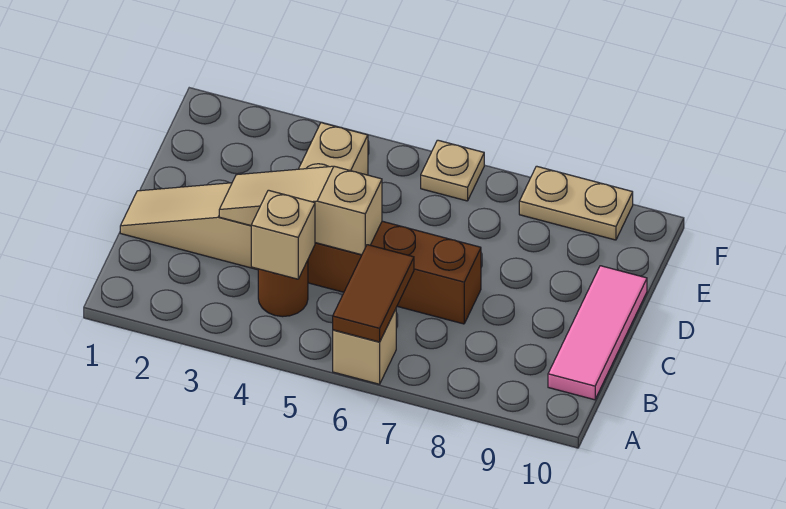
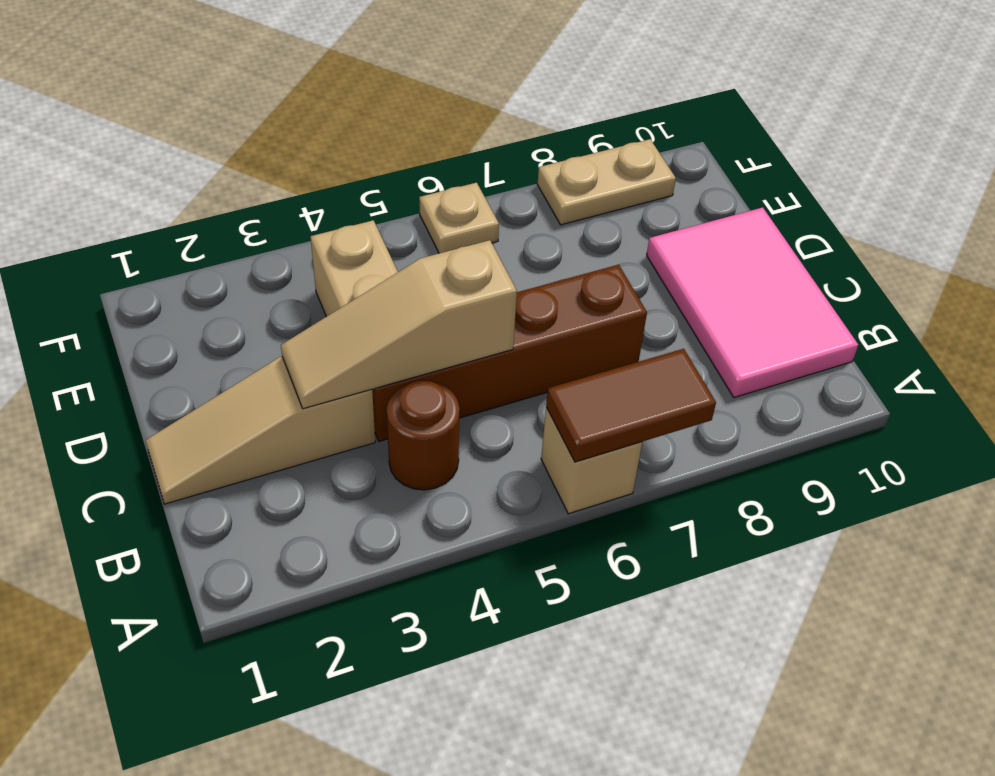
brown tile A6:B6 level 2 -> brown tile A6:A7 level 2
tan brick B4 level 2 -> none
pink tile B10:D10 level 1 -> pink tile B9:D10 level 1

